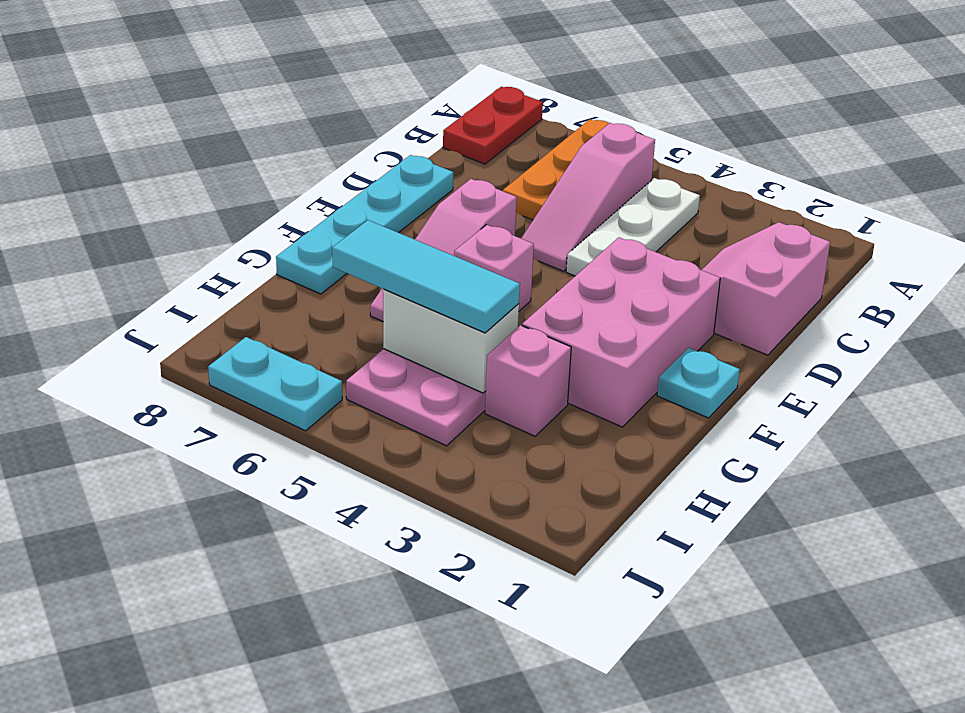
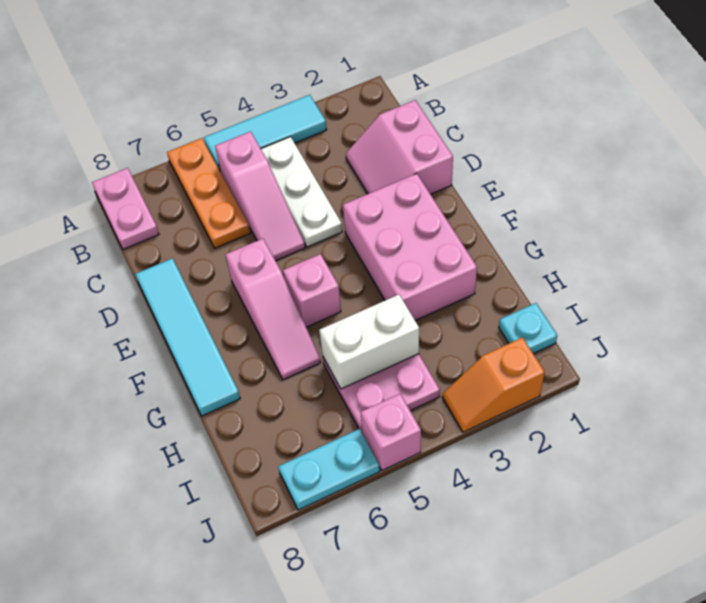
red plate A8:B8 level 1 -> pink plate A8:B8 level 1
cyan plate D8:G8 level 1 -> cyan tile D8:G8 level 1
cyan plate F1 level 1 -> cyan plate I1 level 1
pink brick H3 level 1 -> pink brick J5 level 1
cyan tile H4:H6 level 3 -> cyan tile A3:A5 level 1
none -> orange slope J2:J3 level 1 top 2

